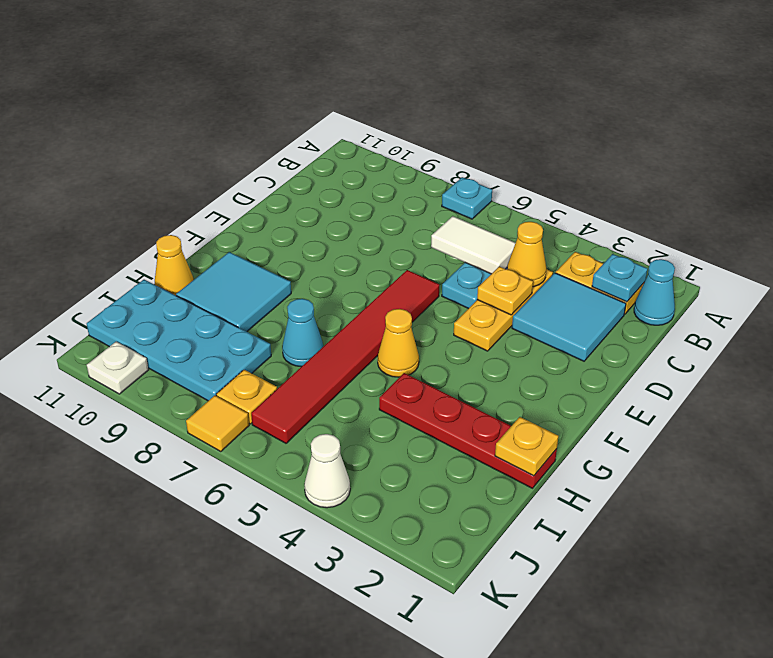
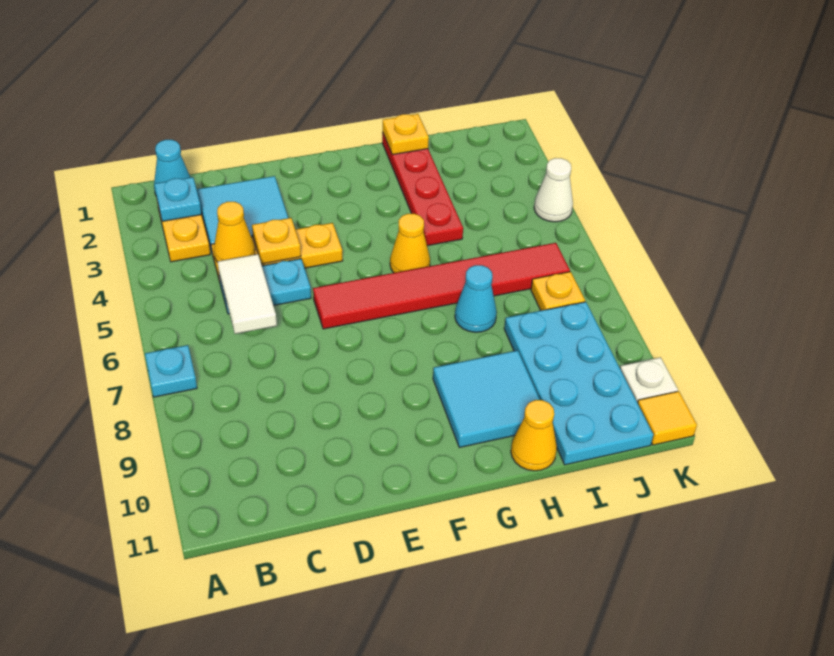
yellow tile K7 level 1 -> yellow tile K11 level 1

